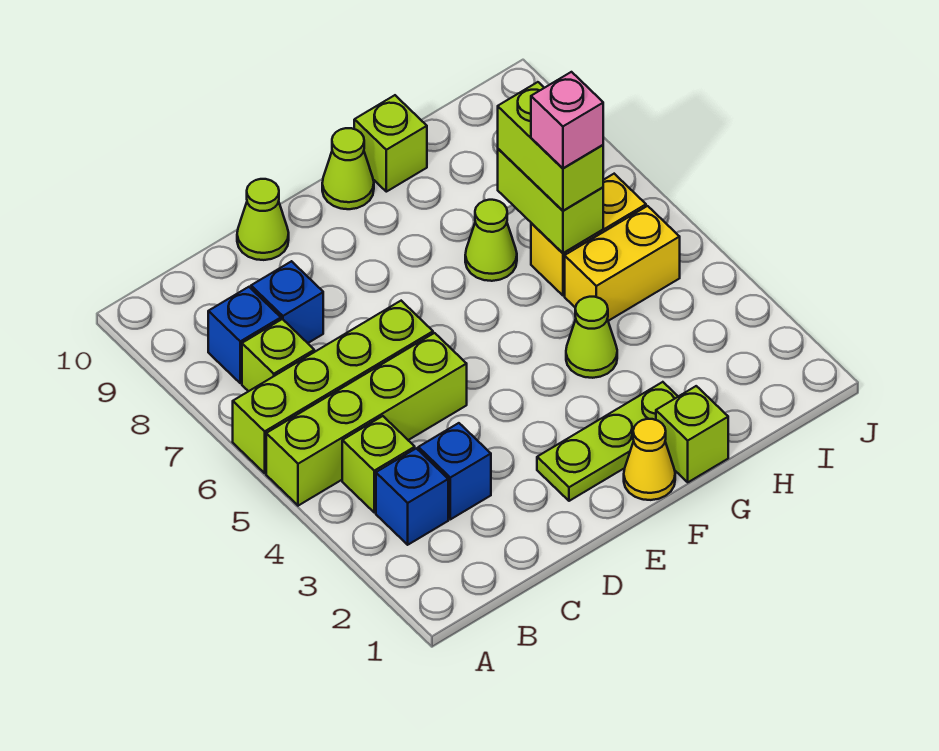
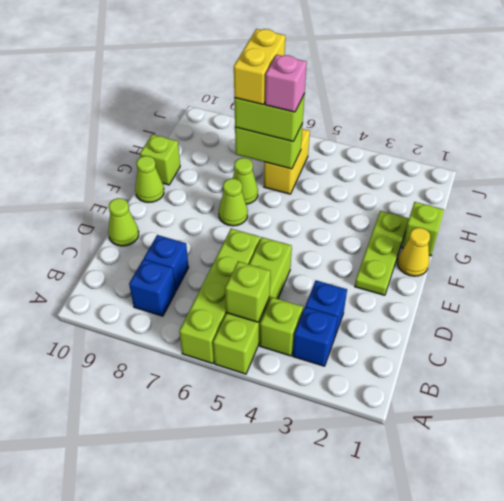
lime brick B7 level 1 -> lime brick B5 level 2
lime cone G4 level 1 -> lime cone F7 level 1
yellow brick H5:I5 level 1 -> yellow brick H7:I7 level 4

